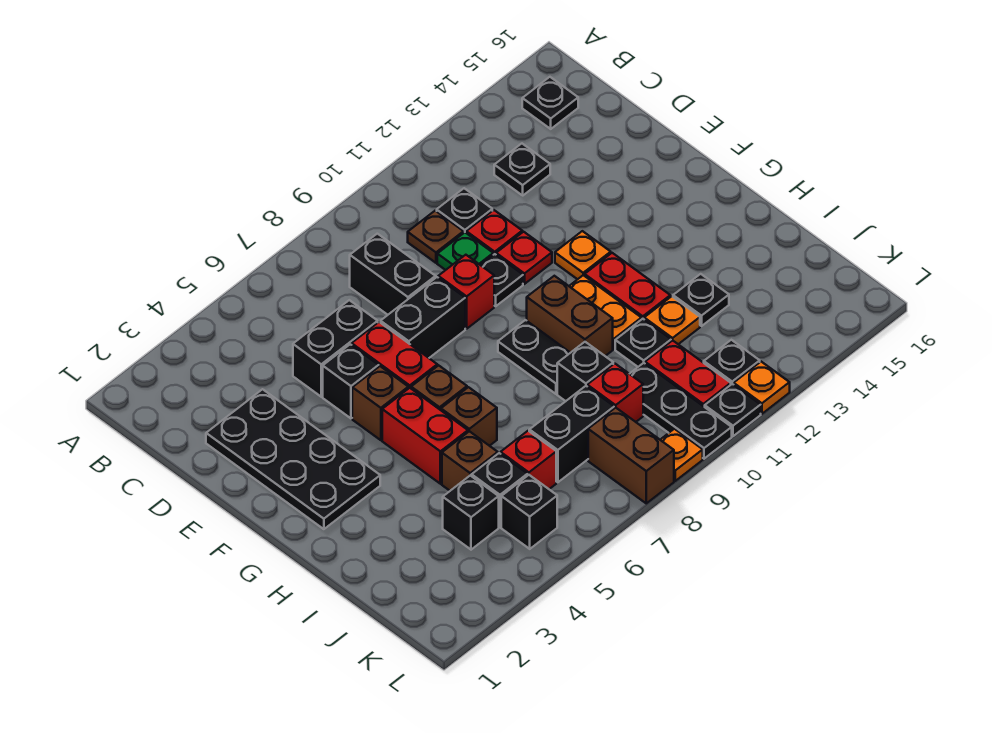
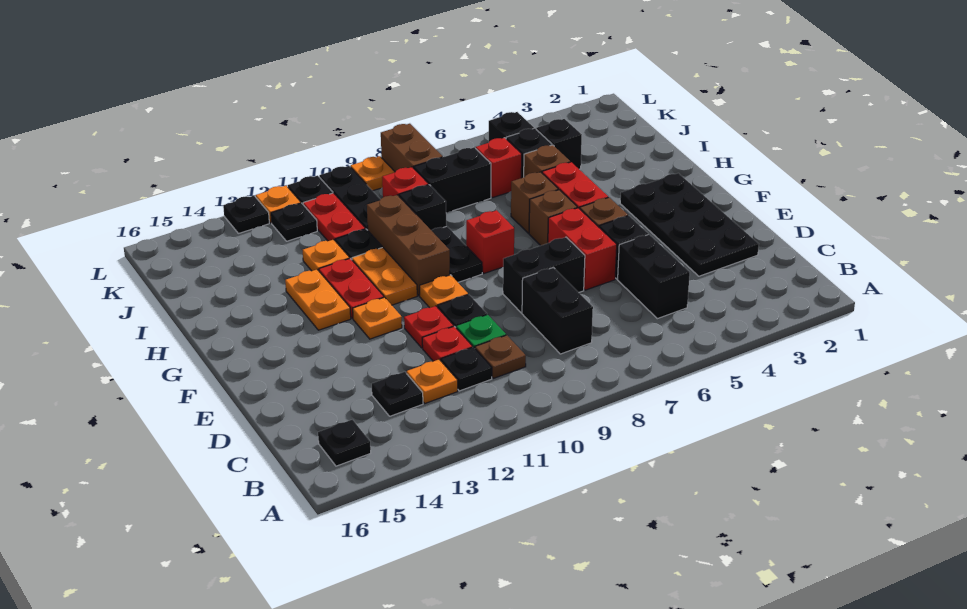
none -> orange plate C12 level 1
black brick D5:D6 level 1 -> black brick C5:D5 level 1
red brick E9 level 1 -> red brick G8 level 1
none -> orange plate F10 level 1
brown brick G10:H10 level 1 -> brown brick G10:I10 level 1
none -> orange plate G13:H13 level 1
black plate I13 level 1 -> black plate L13 level 1

